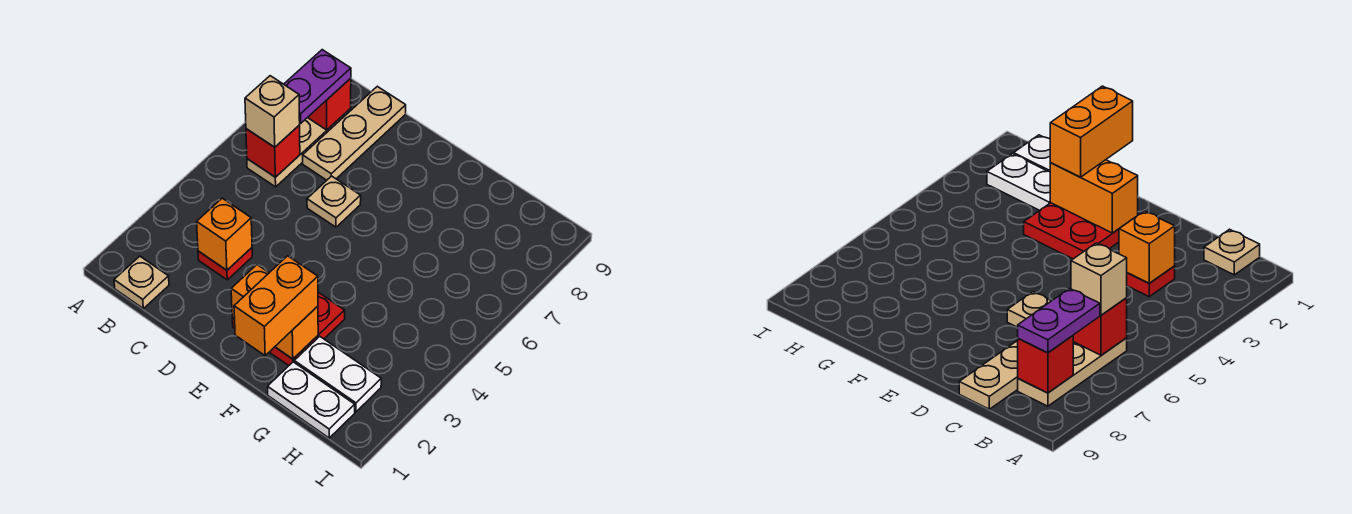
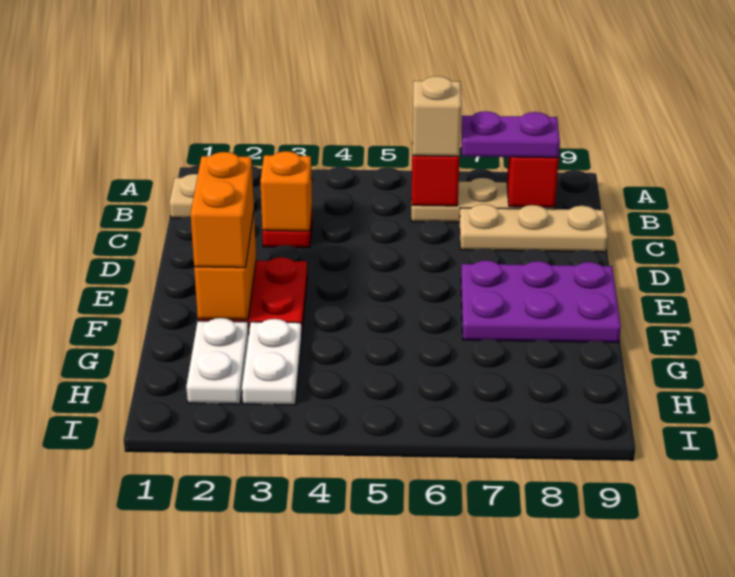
tan plate D6 level 1 -> none
none -> purple plate E7:F9 level 1
orange brick F1:F2 level 3 -> orange brick E2:F2 level 3
white plate G1:H1 level 1 -> white plate G3:H3 level 1

